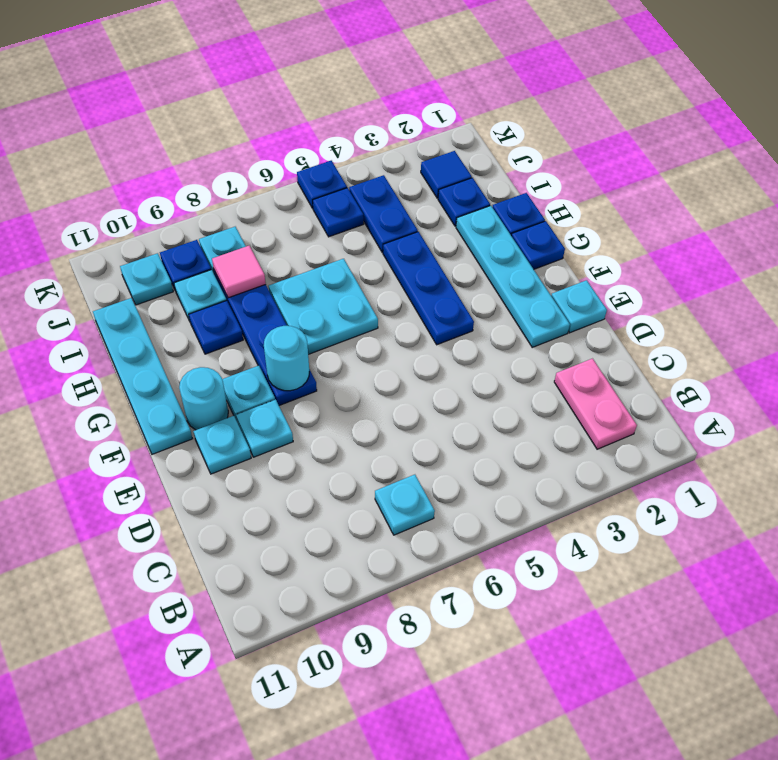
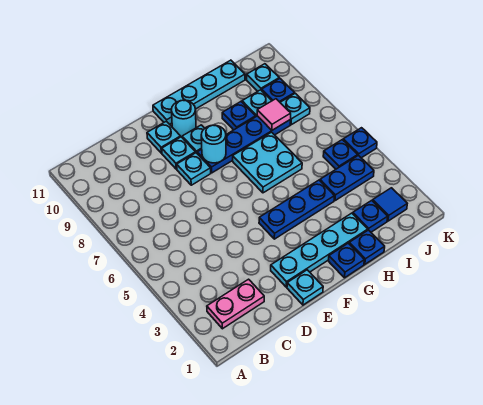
cyan plate B7 level 1 -> cyan plate E8 level 1

